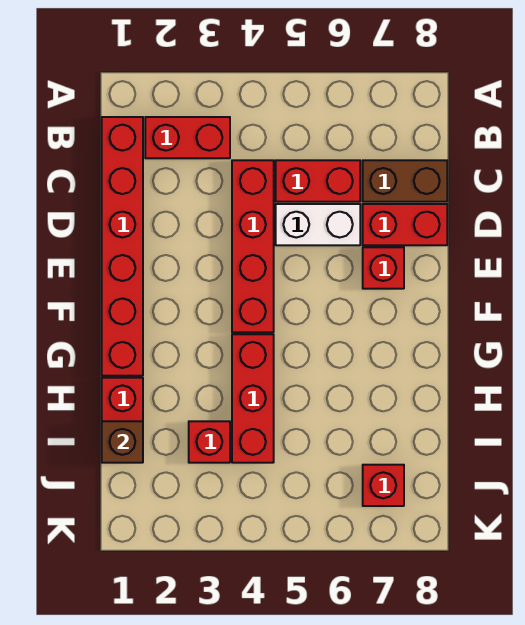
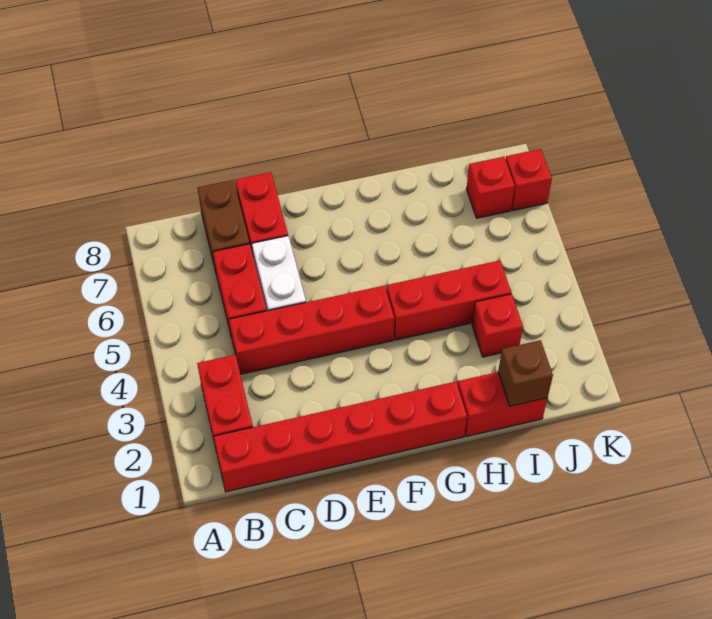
red brick E7 level 1 -> red brick K7 level 1

